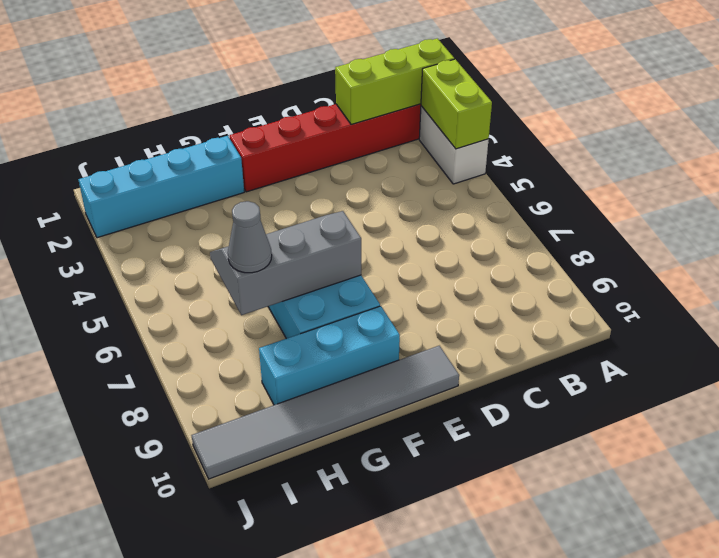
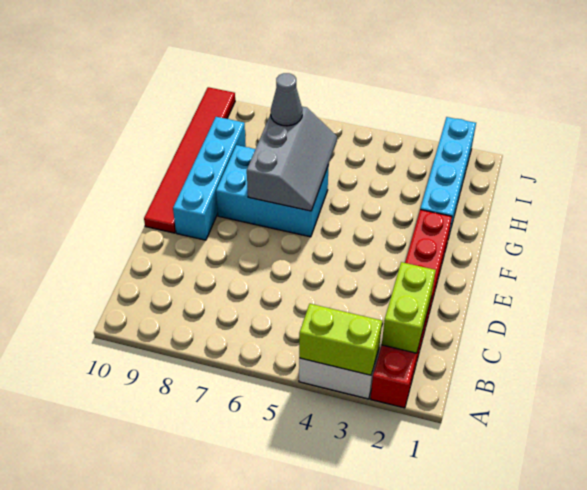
lime brick A2:C2 level 2 -> lime brick B2:C2 level 2
grey tile E10:J10 level 1 -> red tile E10:J10 level 1
cyan brick F9:H9 level 1 -> cyan brick E9:H9 level 1

